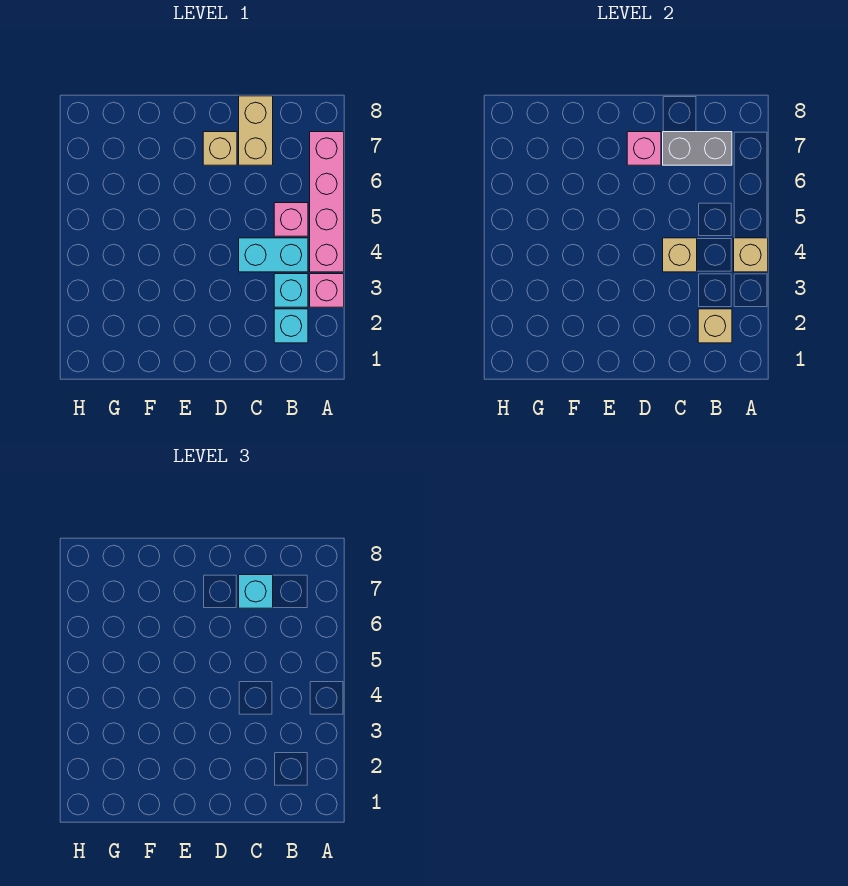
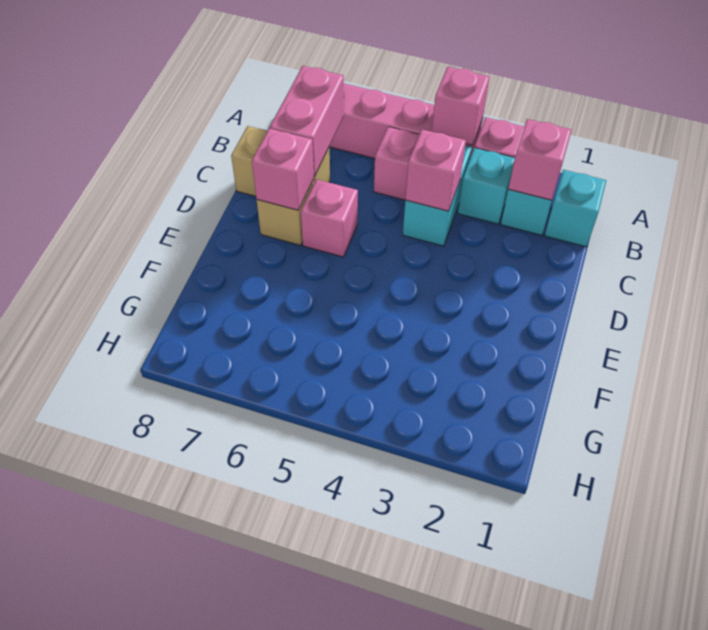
tan brick A4 level 2 -> pink brick A4 level 2
tan brick B2 level 2 -> pink brick B2 level 2
grey brick B7:C7 level 2 -> pink brick B7:C7 level 2
tan brick C4 level 2 -> pink brick C4 level 2
cyan brick C7 level 3 -> cyan brick B1 level 1
none -> pink brick D6 level 1

